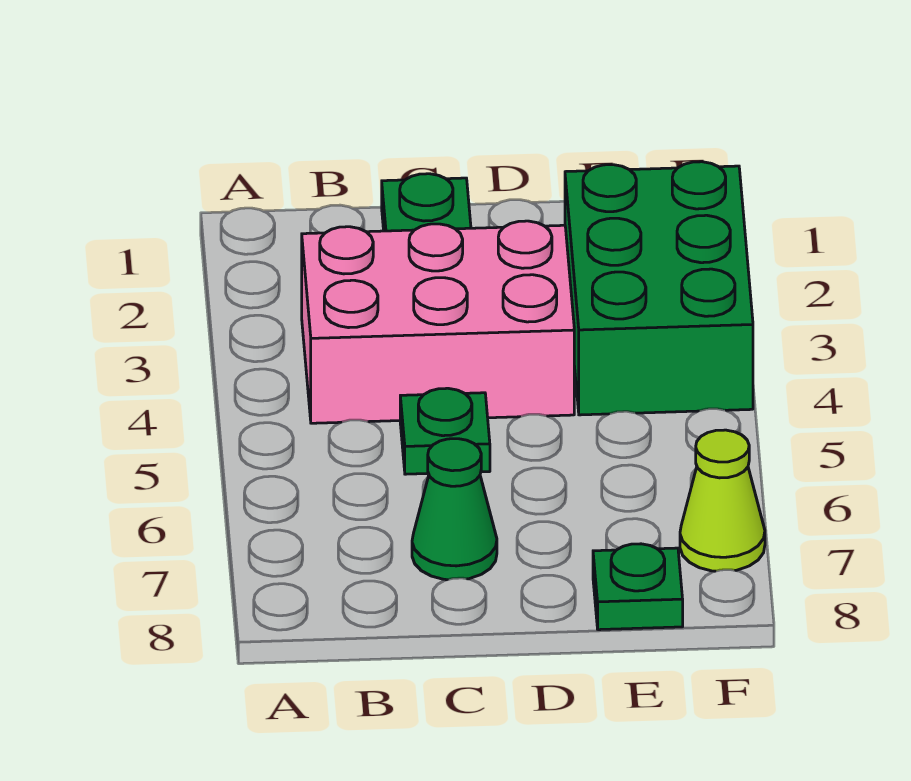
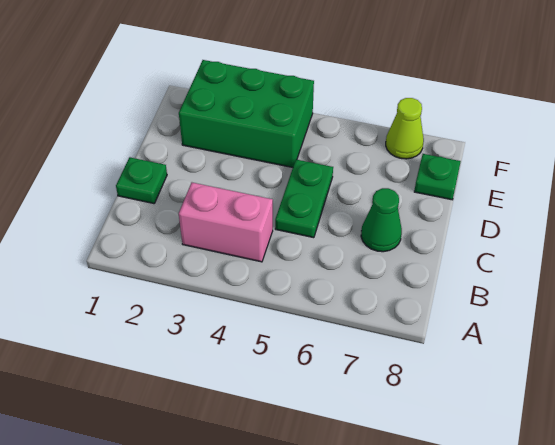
pink brick B3:D4 level 1 -> pink brick B3:B4 level 1
green plate C5 level 1 -> green plate C5:D5 level 1

